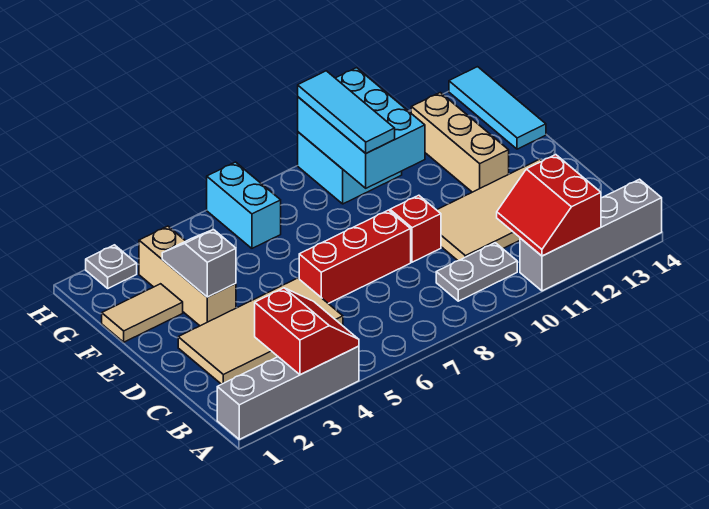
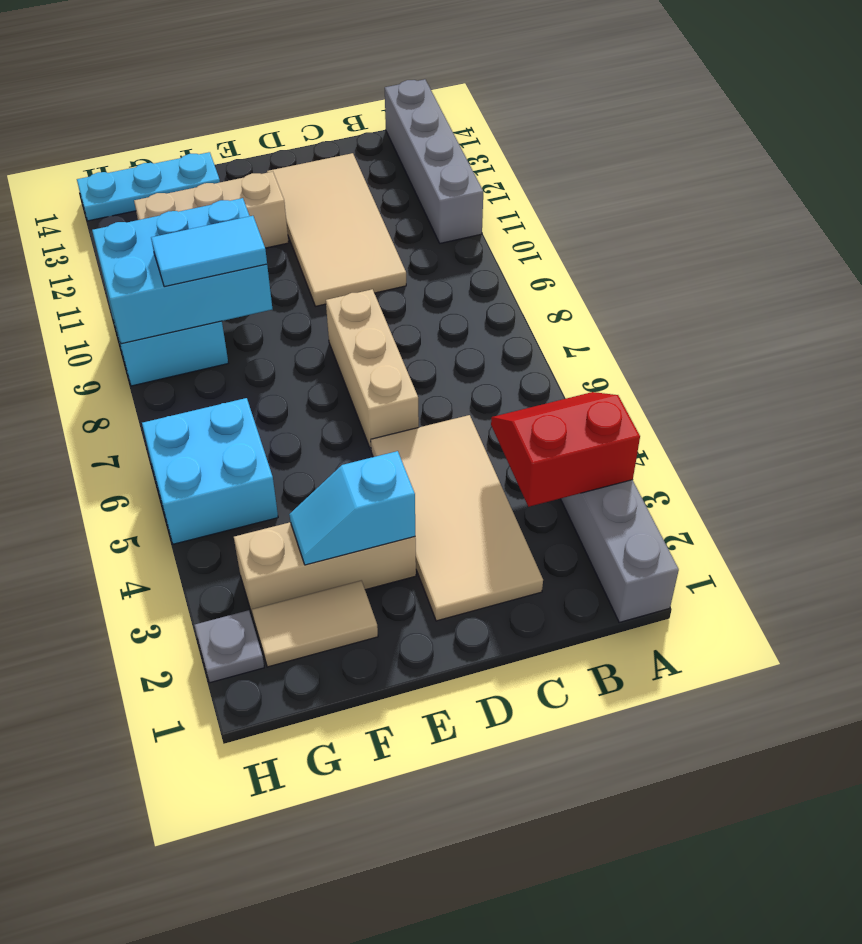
red slope A11:B12 level 2 top 12 -> none
grey plate B9:B10 level 1 -> none
red brick D6:D8 level 1 -> tan brick D6:D8 level 1
red brick D9 level 1 -> none
grey slope E3:F3 level 2 top E -> cyan slope E3:F3 level 2 top E
tan tile F1:F2 level 1 -> tan tile F2:G2 level 1
cyan tile F9:H9 level 3 -> cyan tile F9:G9 level 3
cyan tile F14:H14 level 1 -> cyan plate F14:H14 level 1
cyan brick G6:H6 level 1 -> cyan brick G5:H6 level 1

